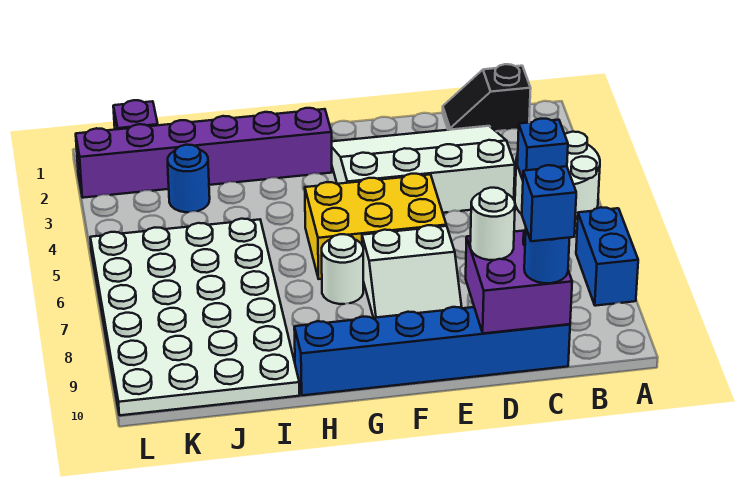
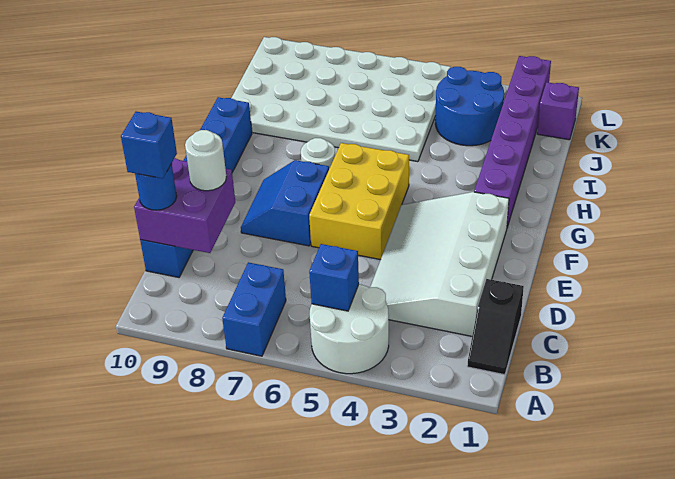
blue brick A7:A8 level 1 -> blue brick A7:B7 level 1
black slope B1:C1 level 1 top B -> black slope B1:C1 level 1 top C
white slope C2:F4 level 1 top 4 -> white slope C2:F4 level 1 top 2
white slope E7:F8 level 1 top 7 -> blue slope E7:F8 level 1 top 7
blue round brick J3 level 1 -> blue round brick J3:K4 level 1

